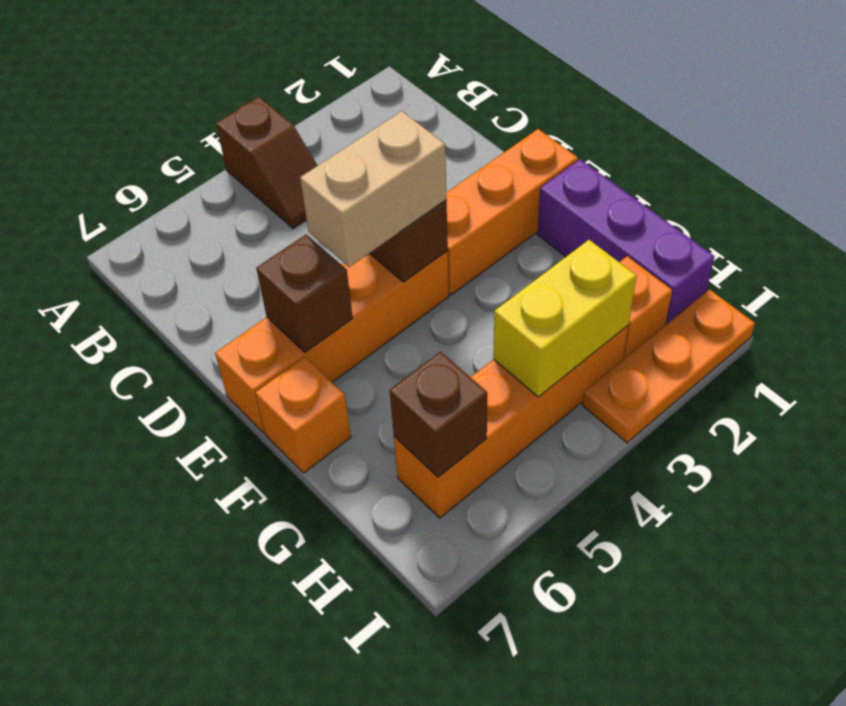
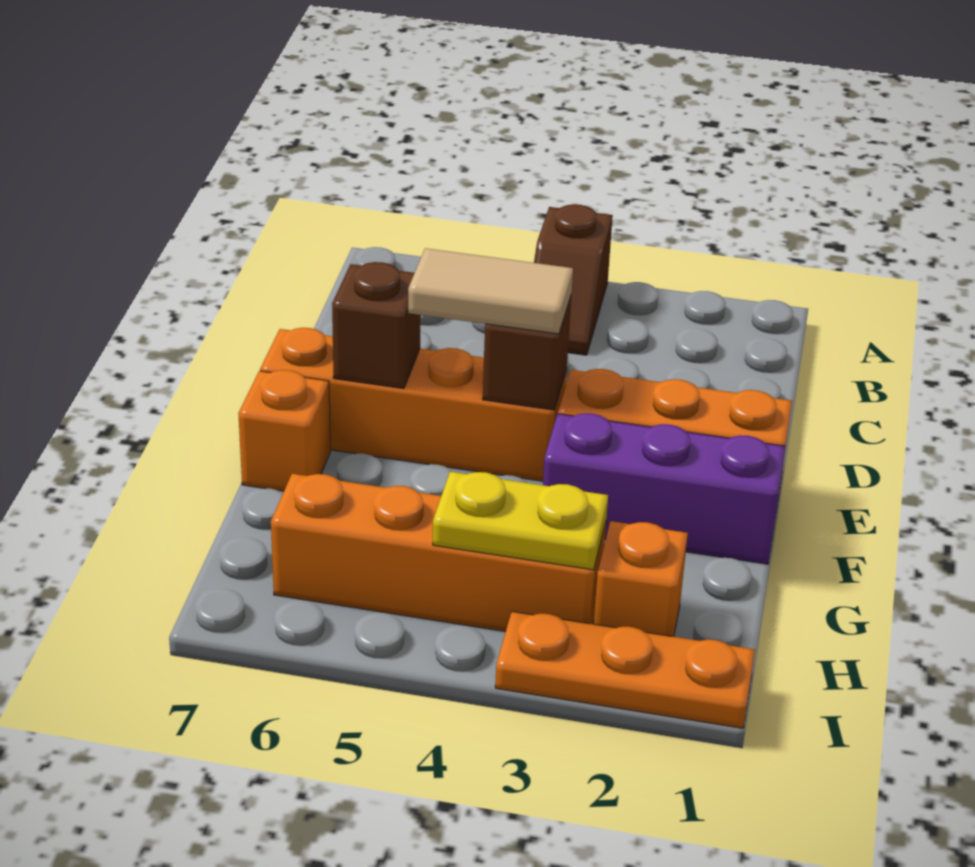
tan brick E4:E5 level 3 -> tan tile E4:E5 level 3
purple brick F1:H1 level 1 -> purple brick F1:F3 level 1
yellow brick H3:H4 level 2 -> yellow plate H3:H4 level 2
brown brick H6 level 2 -> none

